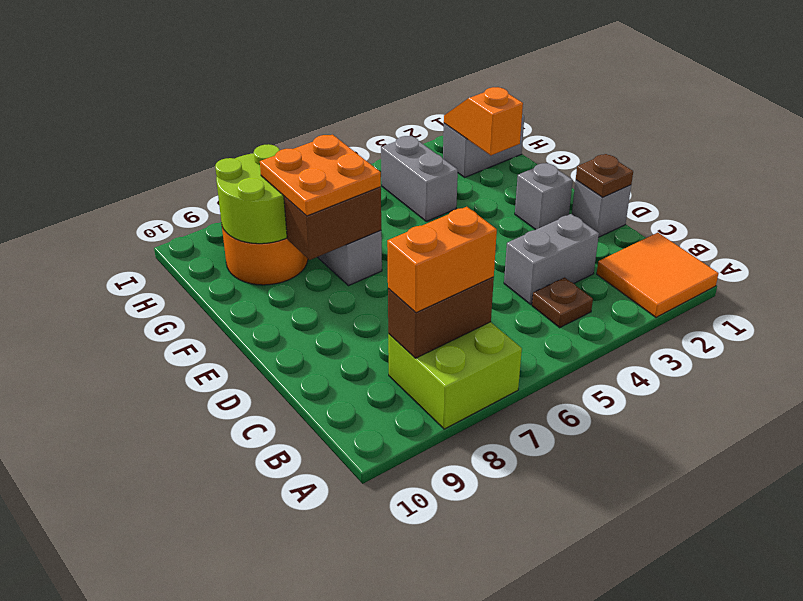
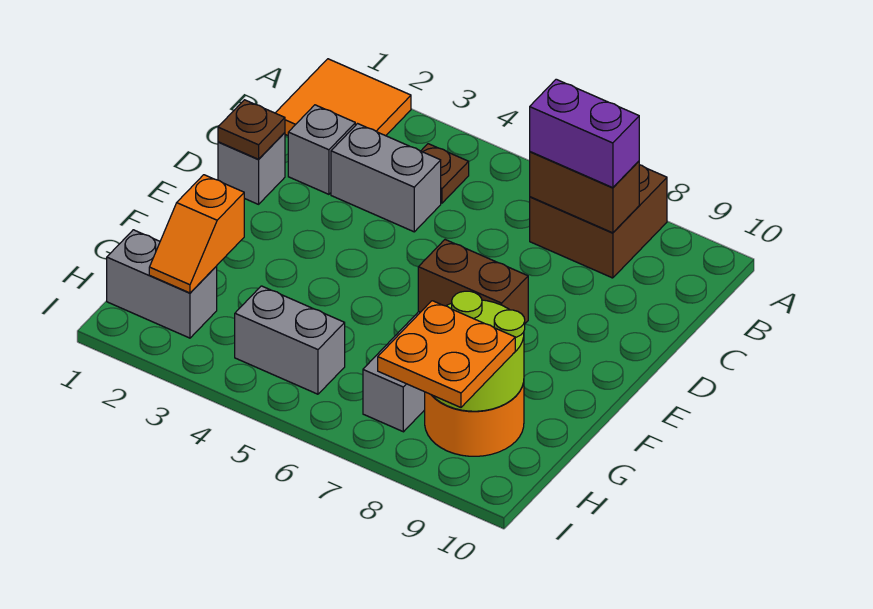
lime brick A7:B8 level 1 -> brown brick A7:B8 level 1
orange brick B7:B8 level 3 -> purple brick B7:B8 level 3
grey brick E2 level 1 -> grey brick C2 level 1
orange plate F7:G8 level 3 -> orange plate H8:I9 level 3
grey brick G4:H4 level 1 -> grey brick H4:H5 level 1

